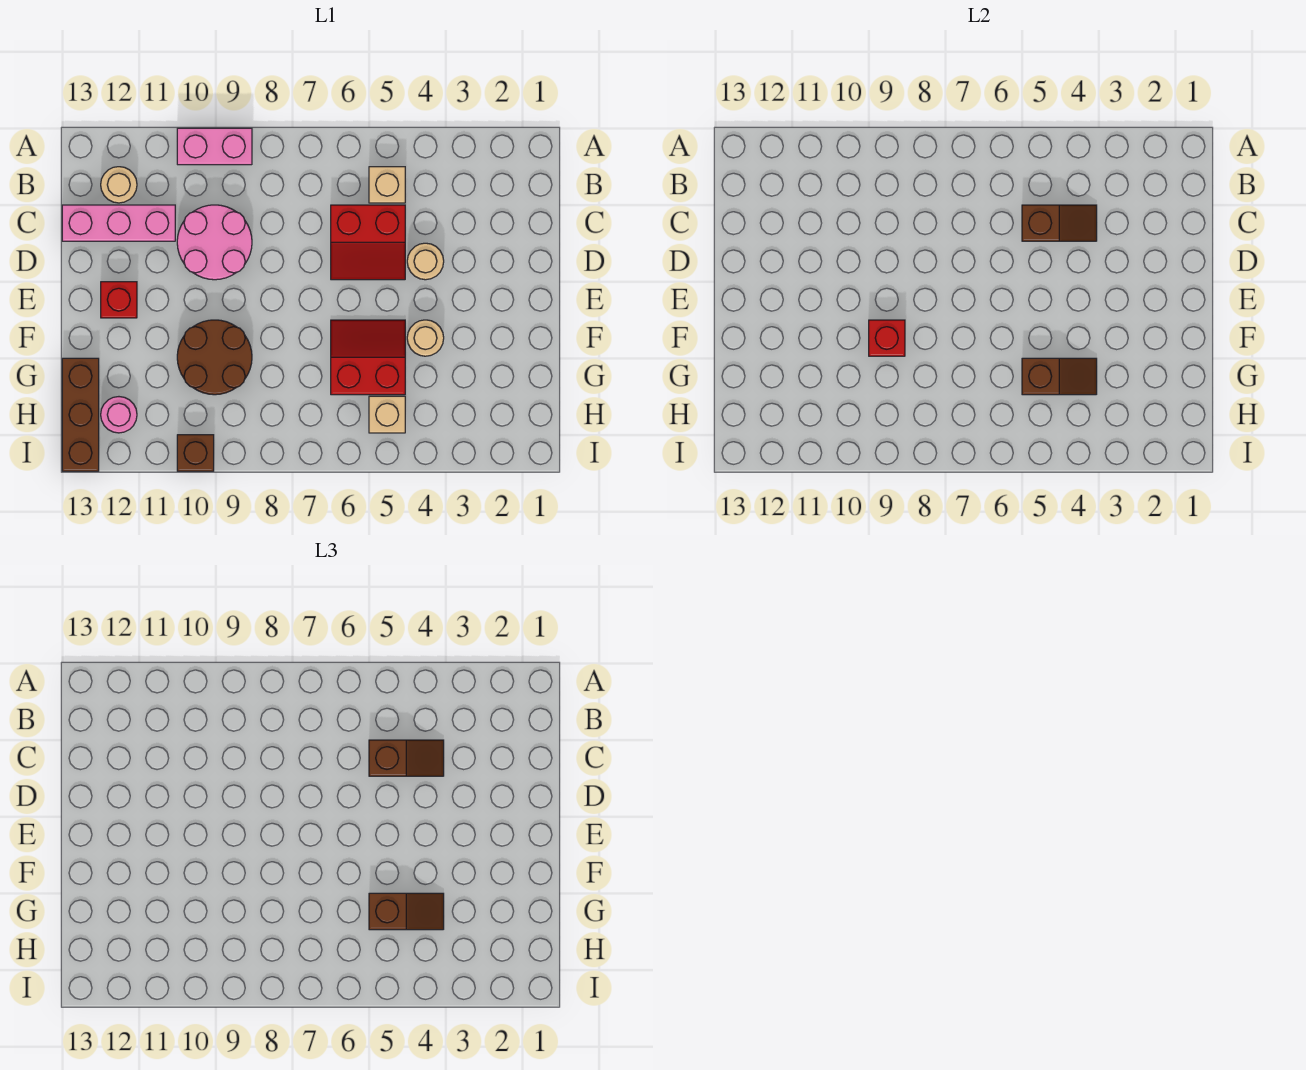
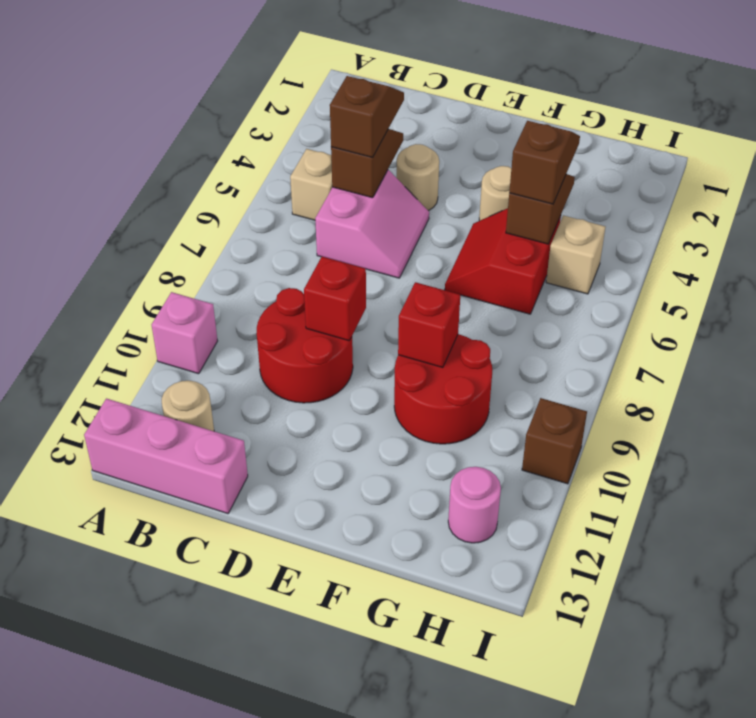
pink brick A9:A10 level 1 -> pink brick A10 level 1
red slope C5:D6 level 1 top C -> pink slope C5:D6 level 1 top C
pink round brick C9:D10 level 1 -> red round brick C9:D10 level 1
pink brick C11:C13 level 1 -> pink brick A13:C13 level 1
red brick E12 level 1 -> red brick D9 level 2
brown round brick F9:G10 level 1 -> red round brick F9:G10 level 1
brown brick G13:I13 level 1 -> none

